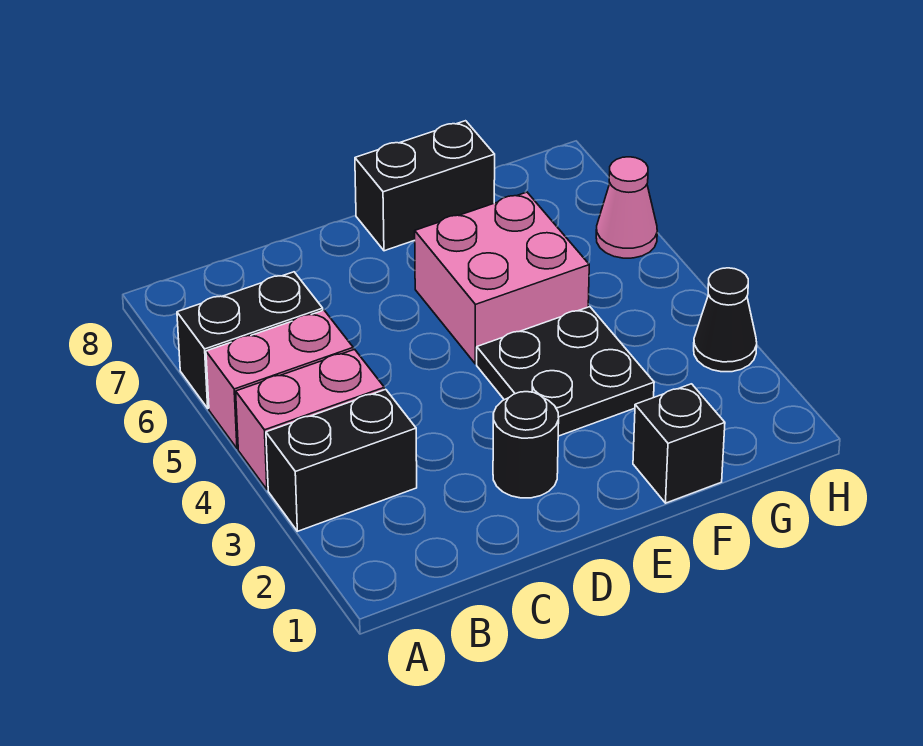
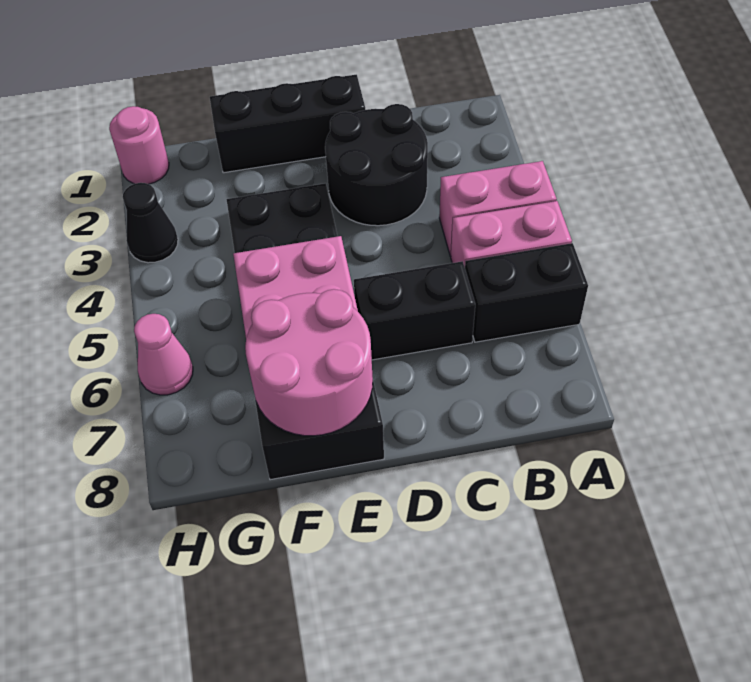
black brick A3:B3 level 1 -> black brick C6:D6 level 1
black round brick D2 level 1 -> black round brick C2:D3 level 1
none -> pink round brick E7:F8 level 2
black brick F1 level 1 -> black brick D1:F1 level 1
none -> pink round brick H1 level 1

